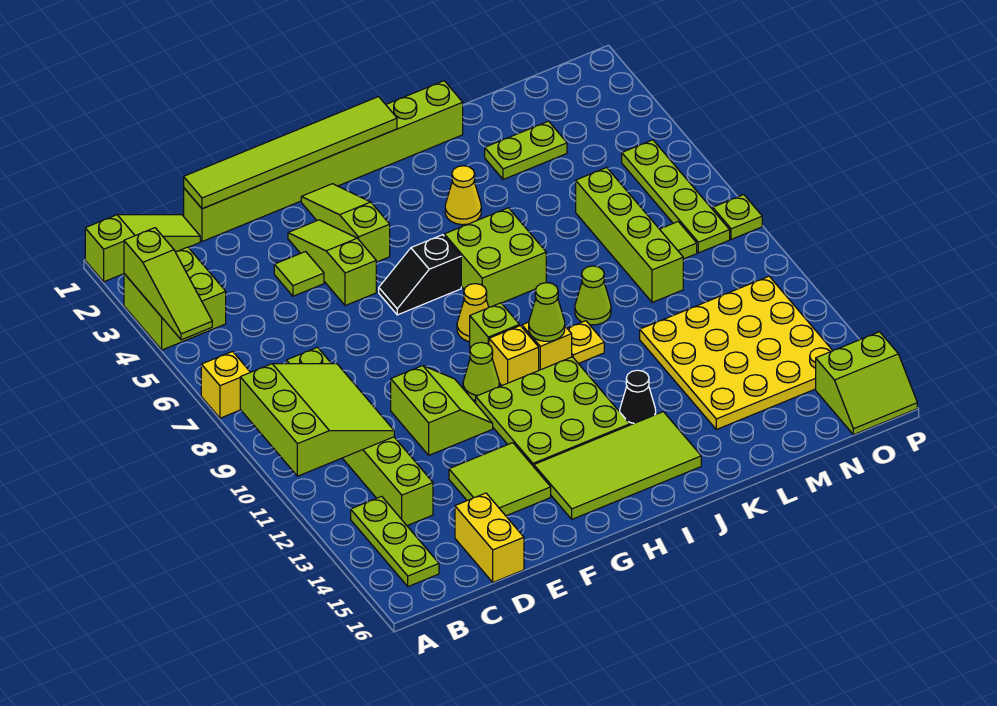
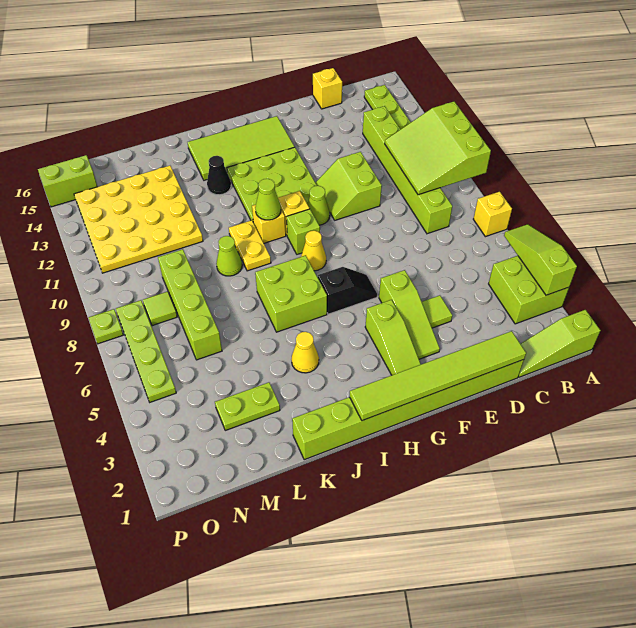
yellow brick D15:D16 level 1 -> yellow brick D16 level 1
lime tile E13:F14 level 1 -> none
yellow plate J10 level 1 -> yellow plate J9:J10 level 1

